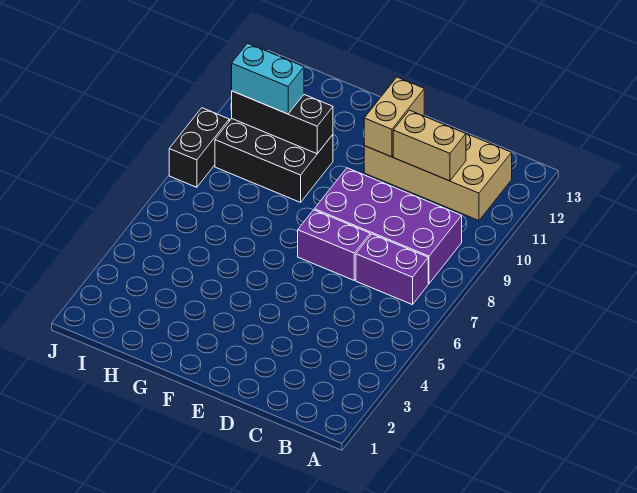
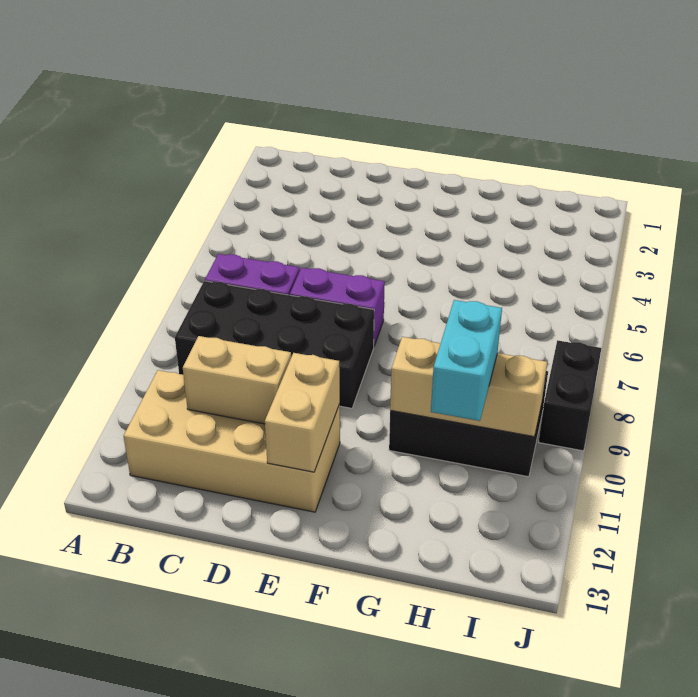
purple brick B8:E9 level 1 -> black brick B8:E9 level 1
black brick G10:I10 level 2 -> tan brick G10:I10 level 2
cyan brick H10:I10 level 3 -> cyan brick H10:H11 level 3

